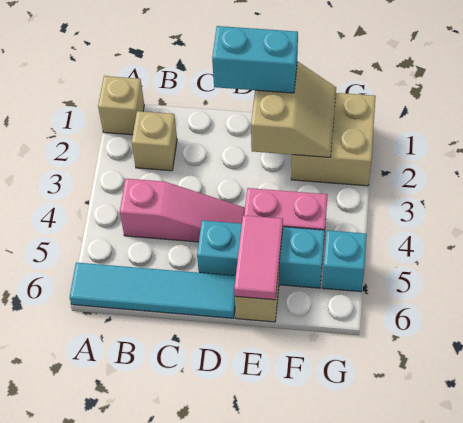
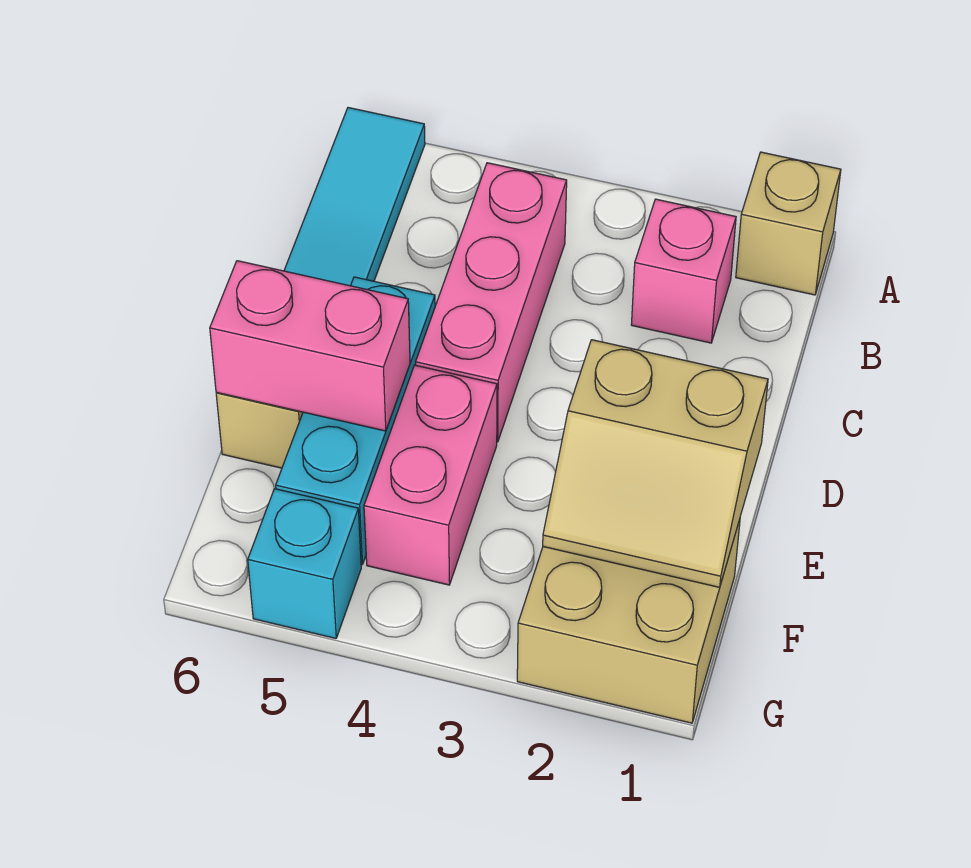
tan brick B2 level 1 -> pink brick B2 level 1
pink slope B4:D4 level 1 top B -> pink brick B4:D4 level 1
cyan brick D1:E1 level 3 -> none
pink tile E5:E6 level 2 -> pink brick E5:E6 level 2

